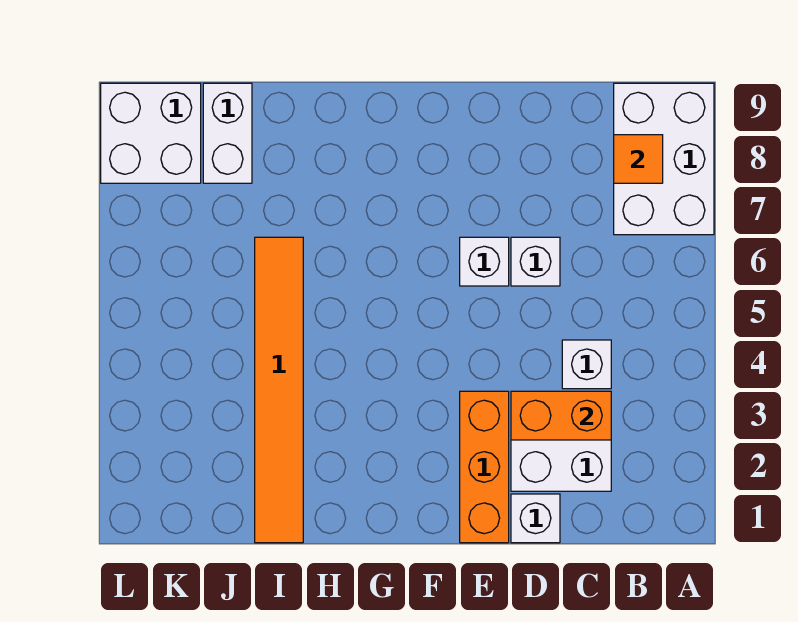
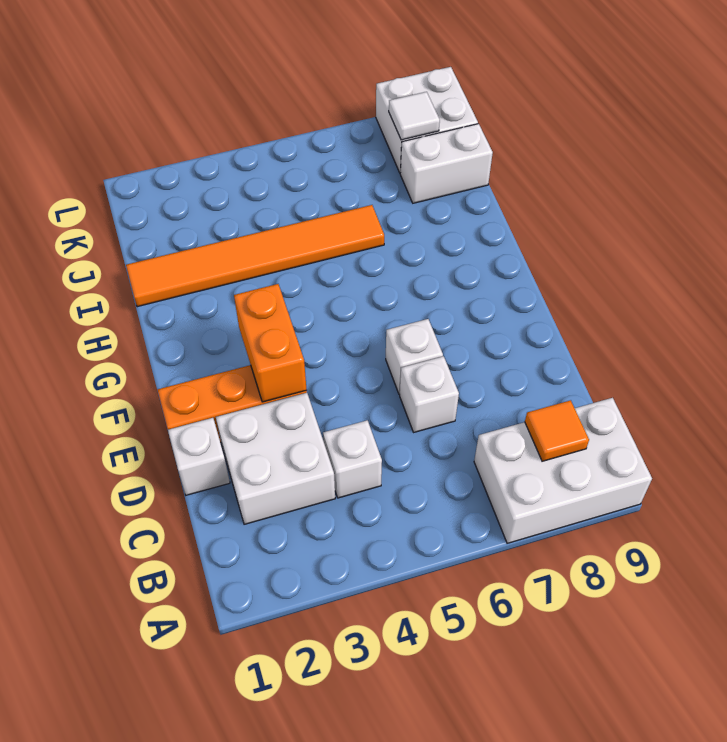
orange brick C3:D3 level 2 -> orange brick E3:F3 level 2
none -> white tile K8 level 2

